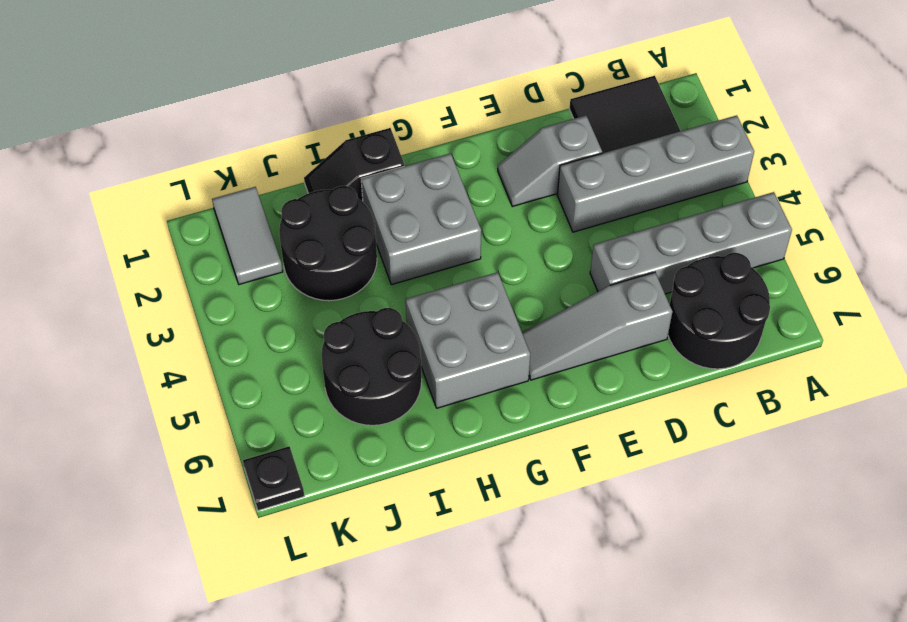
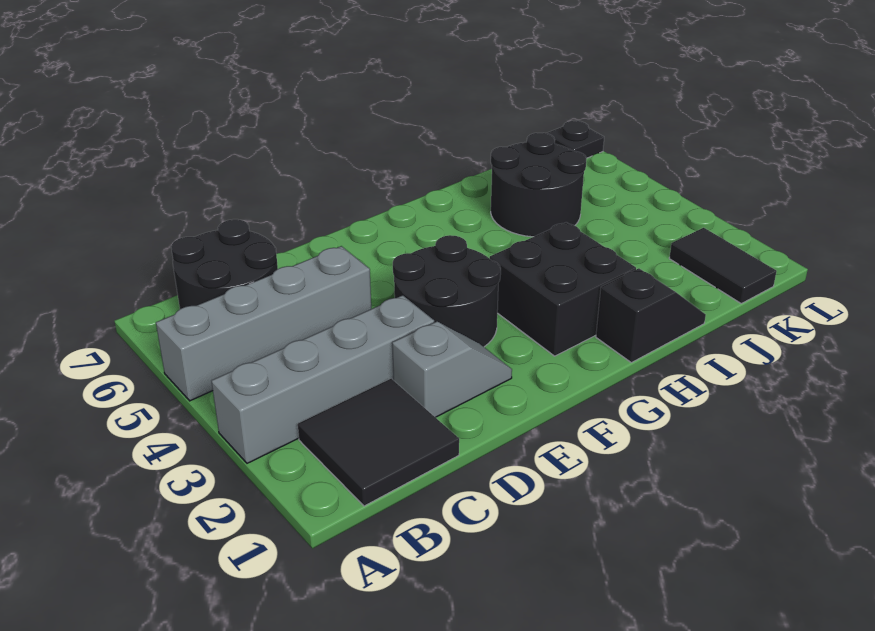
grey slope D6:F6 level 1 top D -> none
grey brick G2:H3 level 1 -> black brick G2:H3 level 1
grey brick G5:H6 level 1 -> none
black round brick I2:J3 level 1 -> black round brick E3:F4 level 1
grey tile K1:K2 level 1 -> black tile K1:K2 level 1

